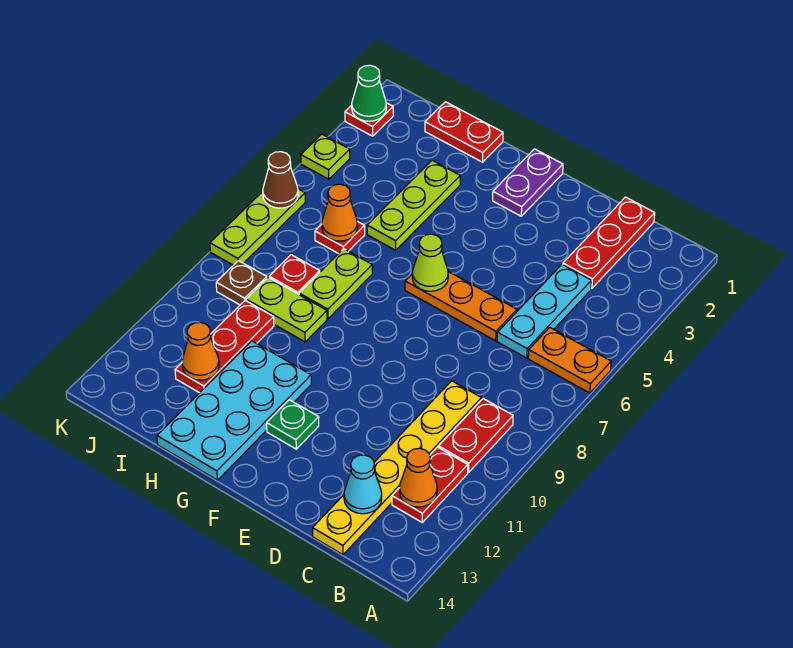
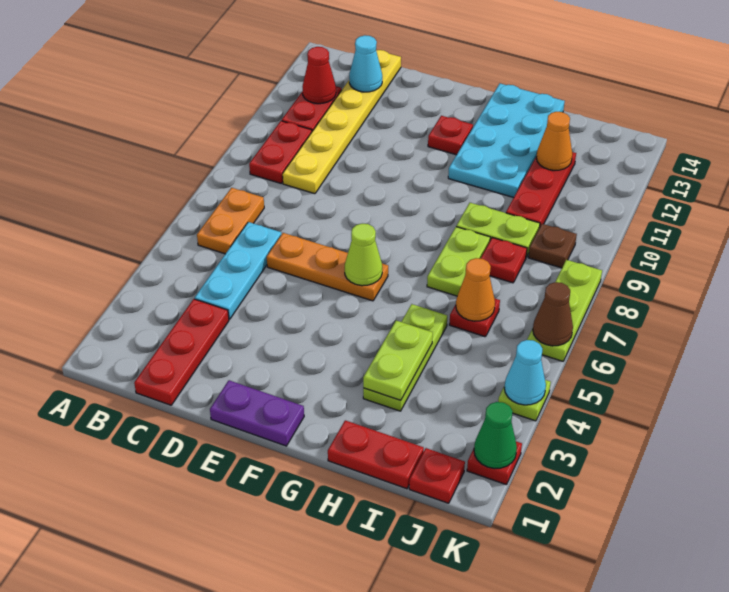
orange plate A6:B6 level 1 -> orange plate B6:B7 level 1
orange cone B12 level 2 -> red cone B12 level 2
purple plate F1:F2 level 1 -> purple plate E1:F1 level 1
green plate F12 level 1 -> red plate F12 level 1
none -> lime plate H3:H4 level 2
none -> red plate J1 level 1
none -> cyan cone K4 level 2

